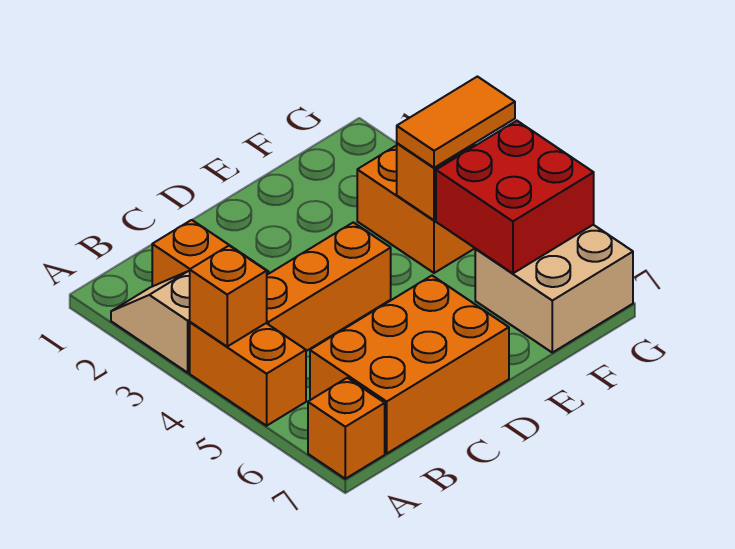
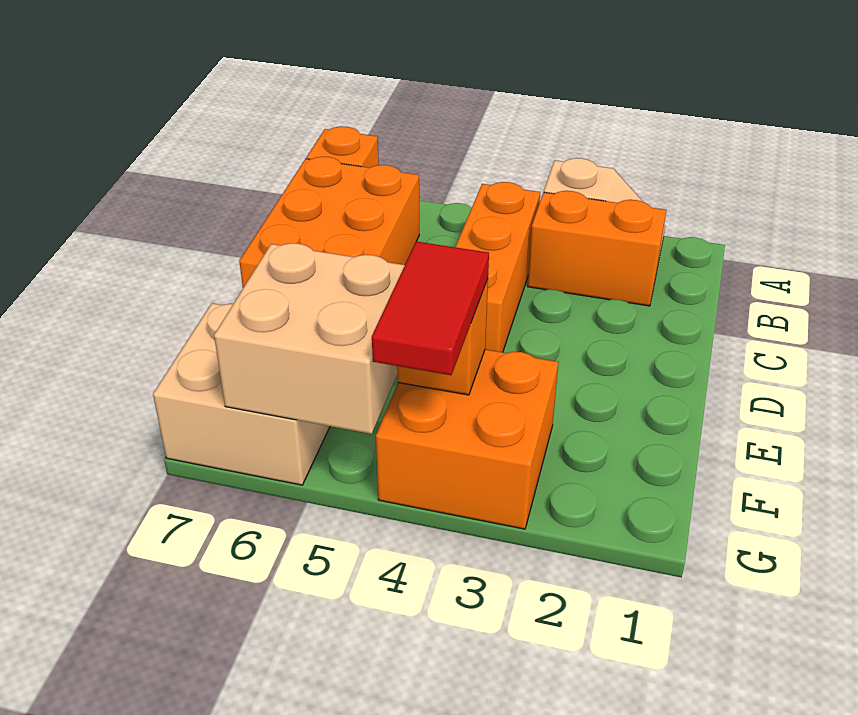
orange brick A4:A5 level 1 -> none
orange brick A4 level 2 -> none
orange tile F4:G4 level 3 -> red tile F4:G4 level 3
red brick F5:G6 level 2 -> tan brick F5:G6 level 2

